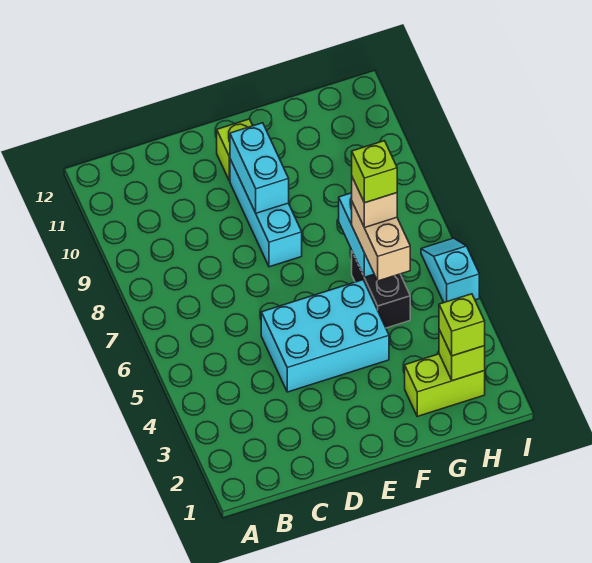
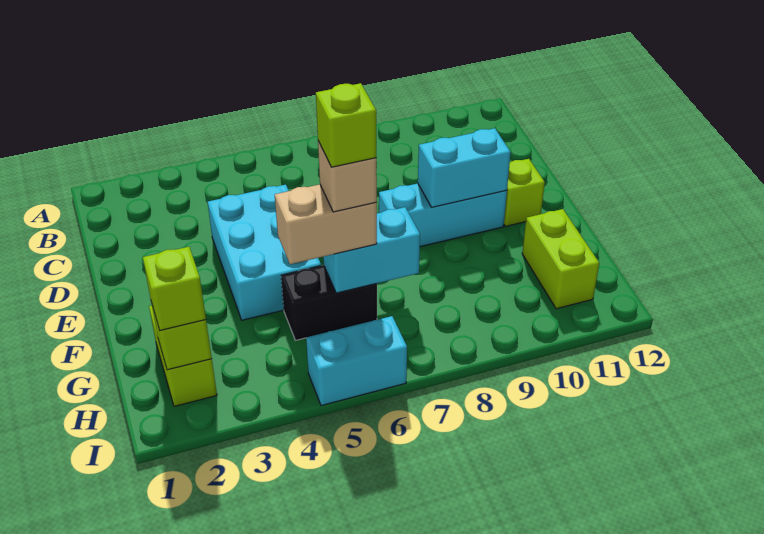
none -> lime brick G11:H11 level 1
cyan slope I5:I6 level 1 top 5 -> cyan brick I5:I6 level 1

